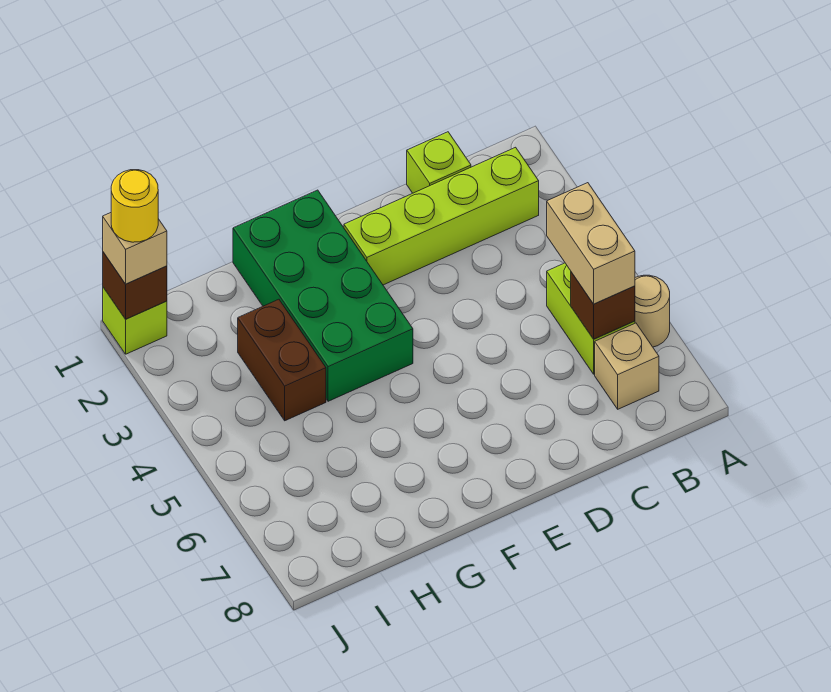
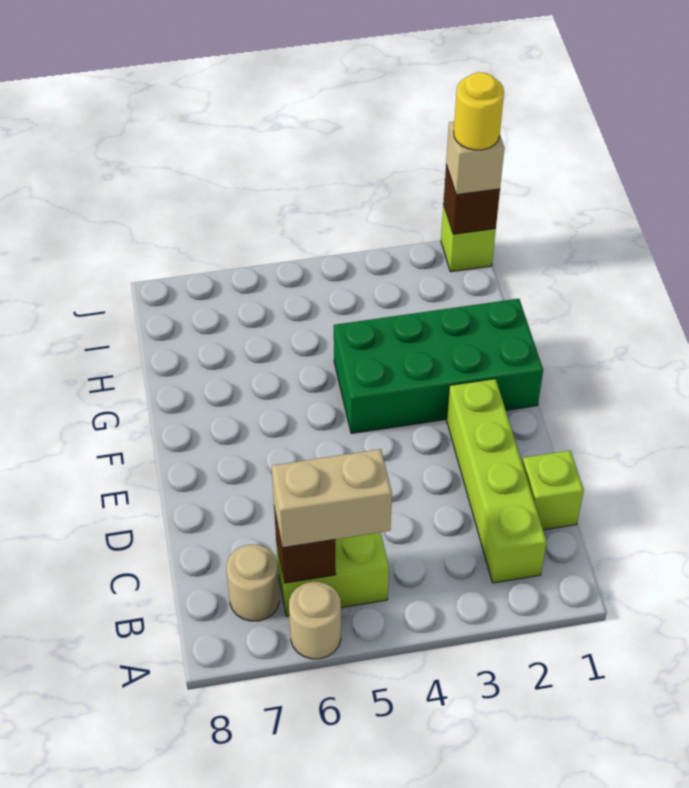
tan brick B7 level 1 -> tan round brick B7 level 1
brown brick H3:H4 level 1 -> none

